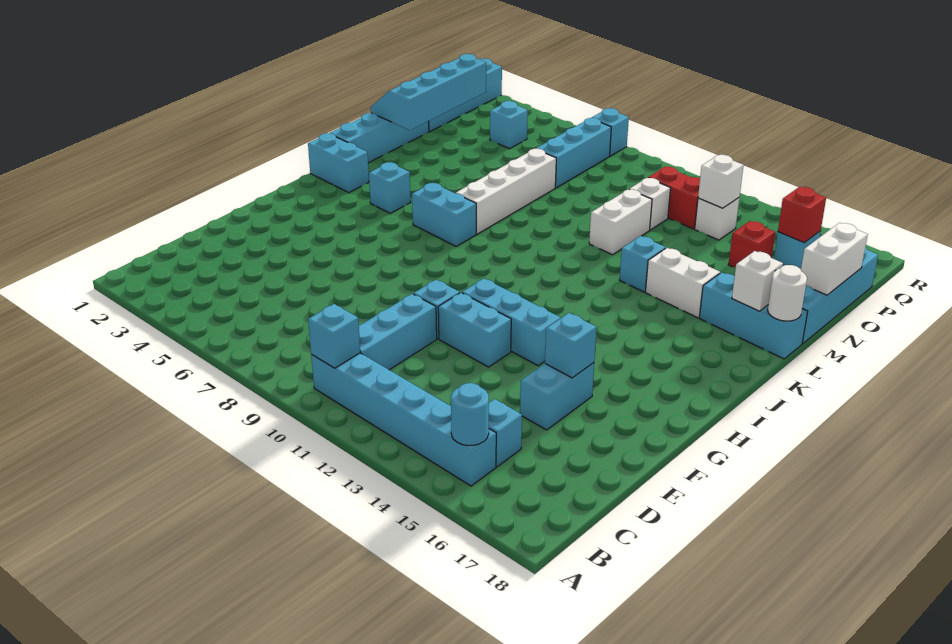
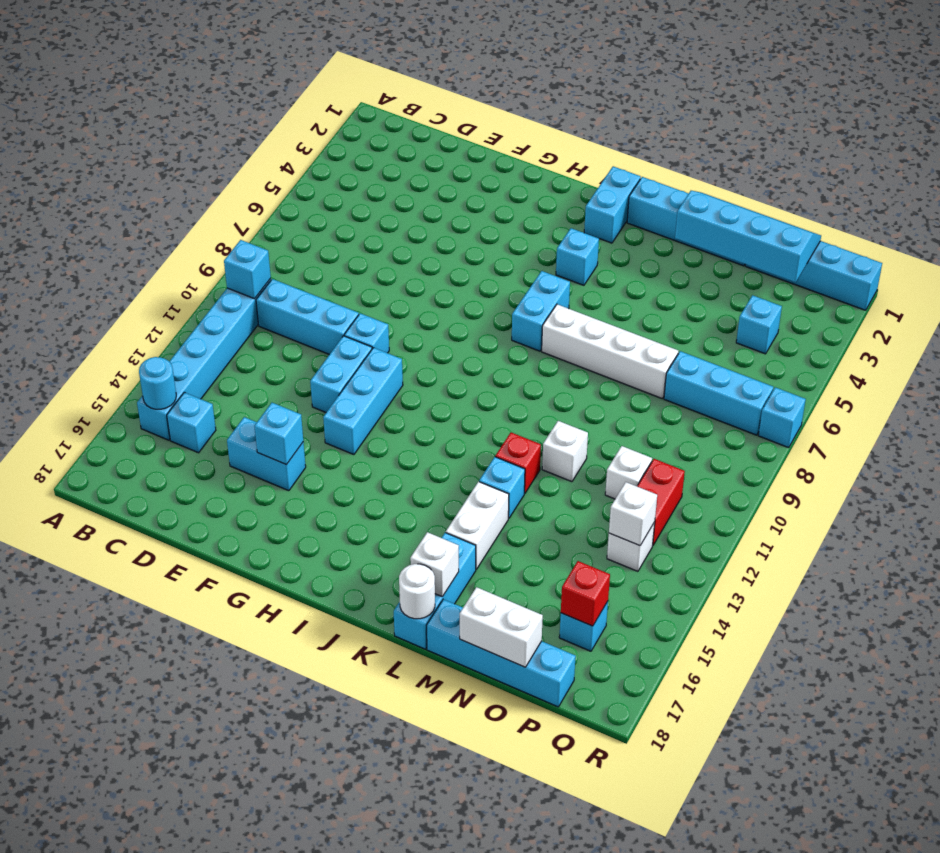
white brick M11:N11 level 1 -> white brick M11 level 1
red brick O15 level 1 -> red brick L12 level 1

